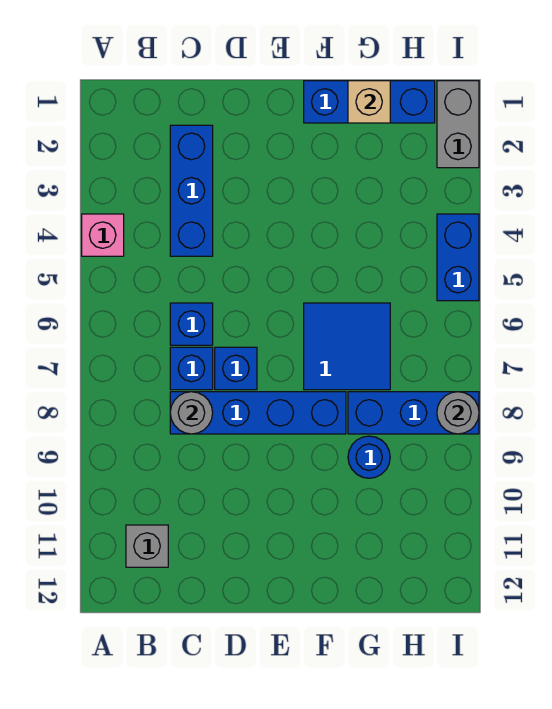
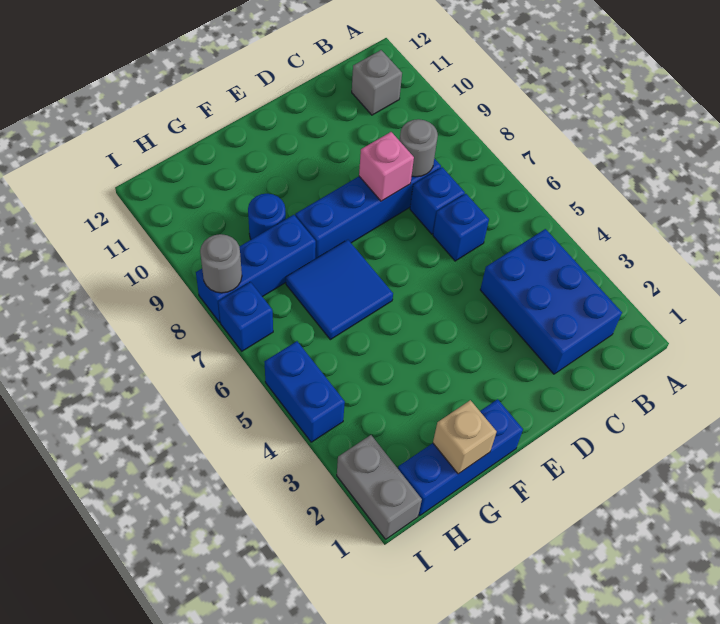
pink brick A4 level 1 -> pink brick D8 level 2
blue brick C2:C4 level 1 -> blue brick B2:C4 level 1
blue brick D7 level 1 -> blue brick I7 level 1

